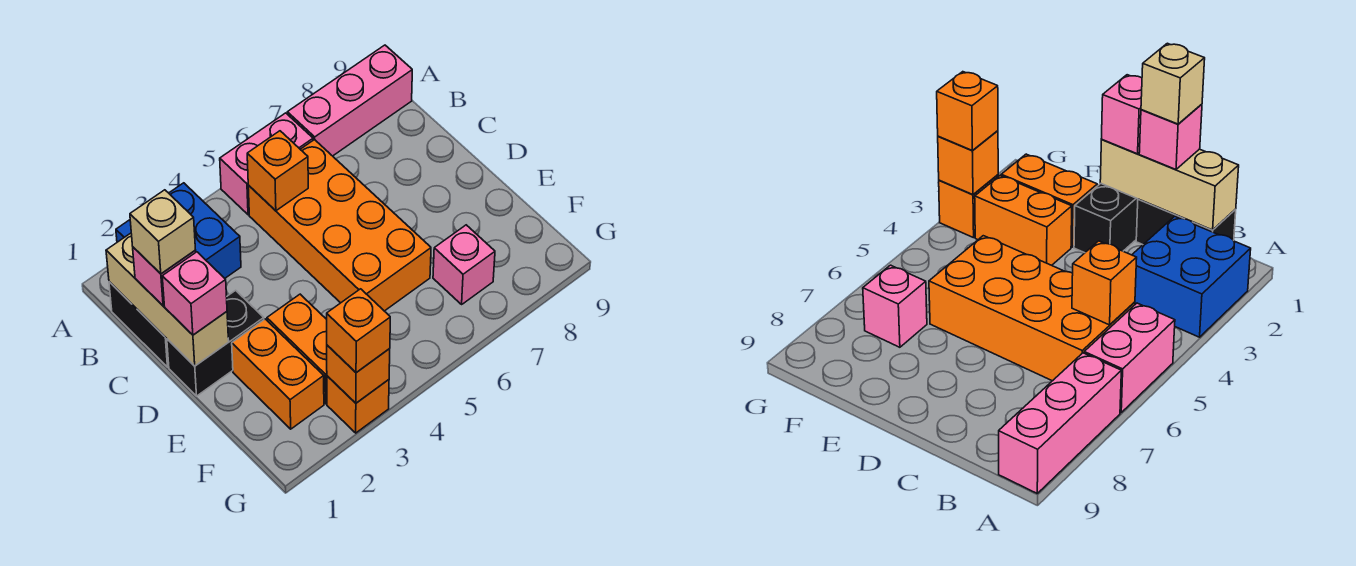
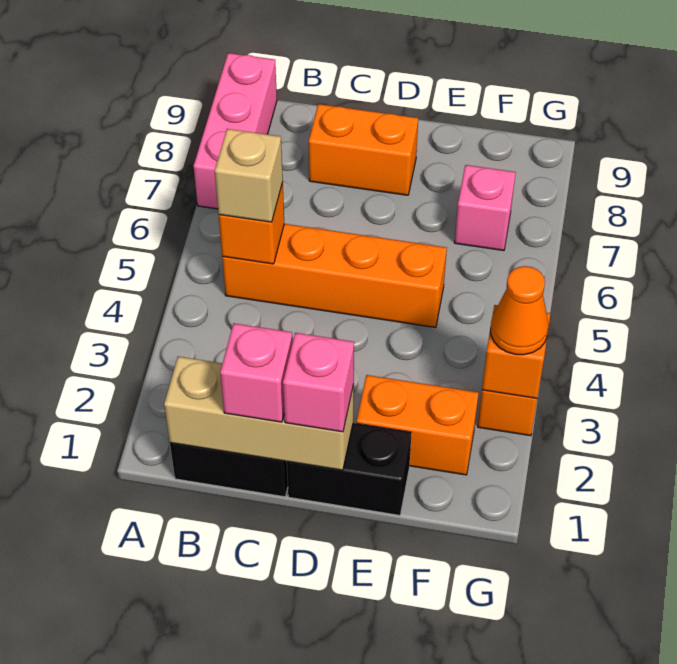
blue brick A2:B3 level 1 -> none
pink brick A5:A6 level 1 -> none
orange brick B5:E6 level 1 -> orange brick B5:E5 level 1
tan brick C1 level 4 -> tan brick B5 level 3
black brick D1:D2 level 1 -> black brick D1:E1 level 1
orange brick E3:F3 level 1 -> orange brick C8:D8 level 1
orange brick G3 level 3 -> orange cone G3 level 3

